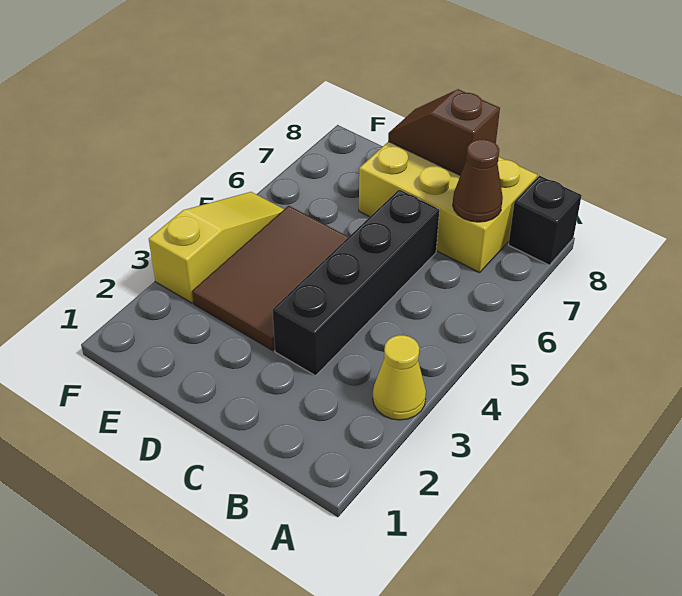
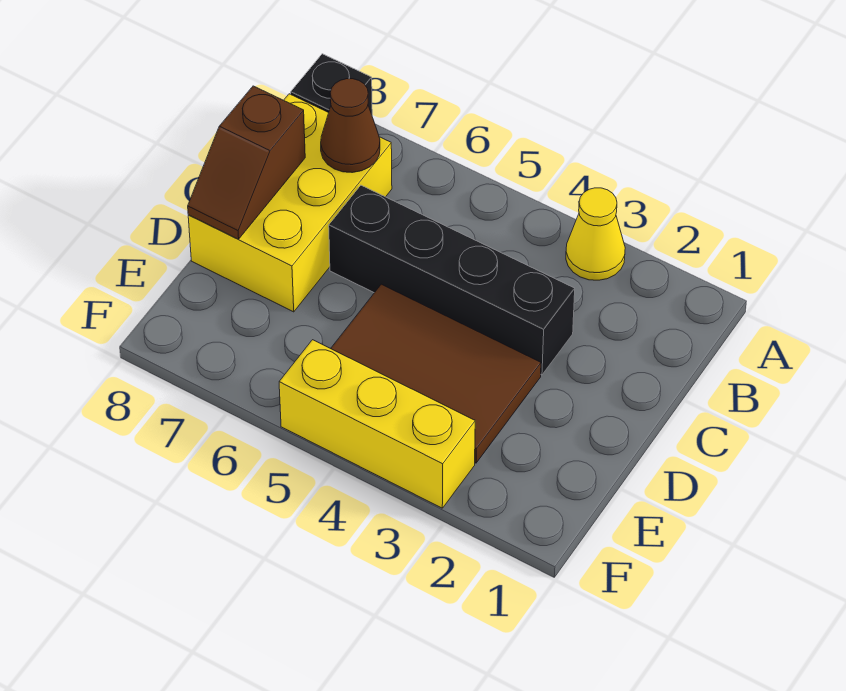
yellow slope F3:F5 level 1 top 3 -> yellow brick F3:F5 level 1

